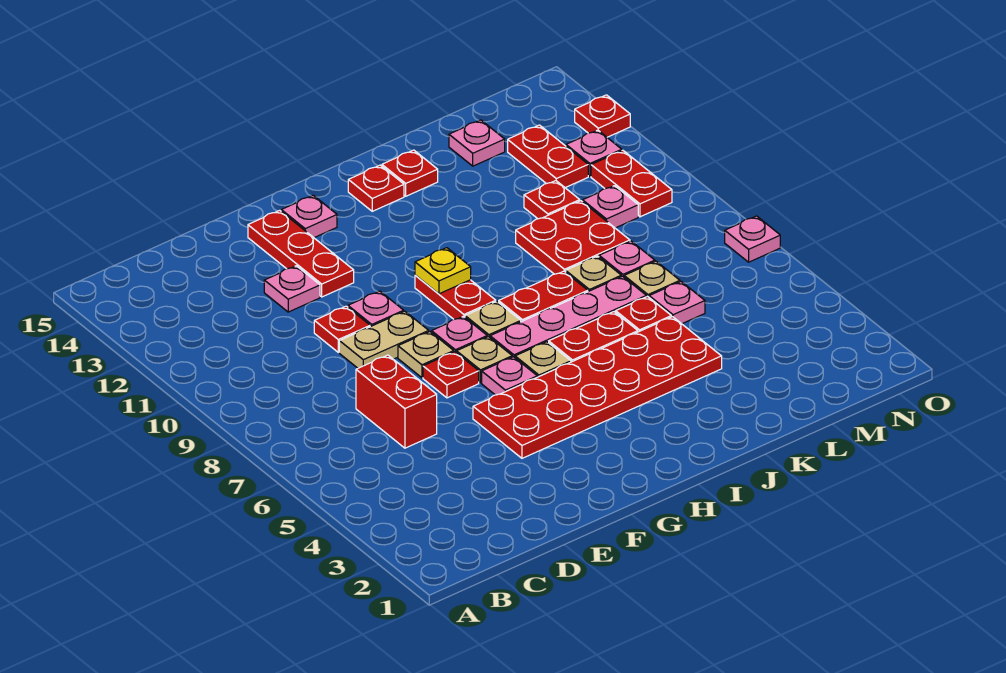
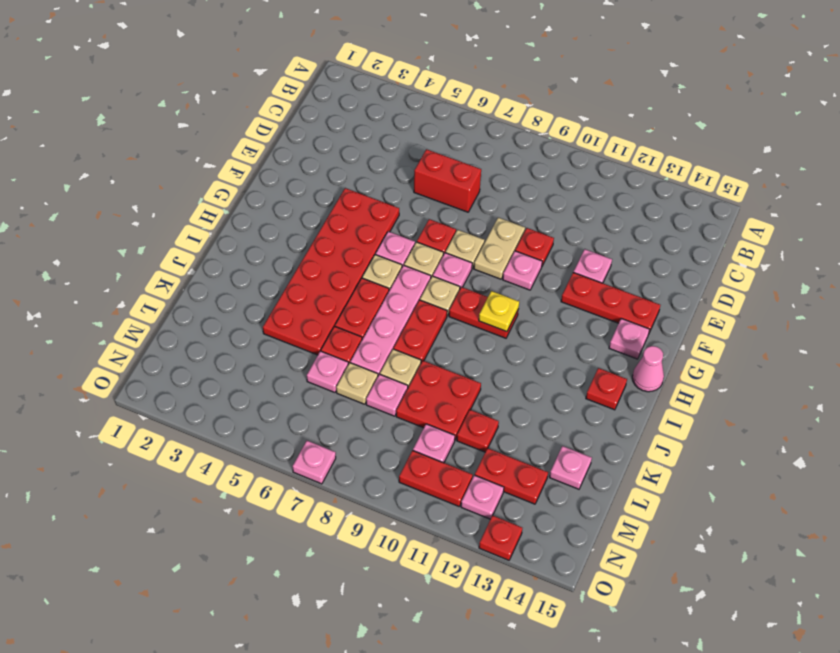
none -> pink cone H15 level 1
red plate J14 level 1 -> none

